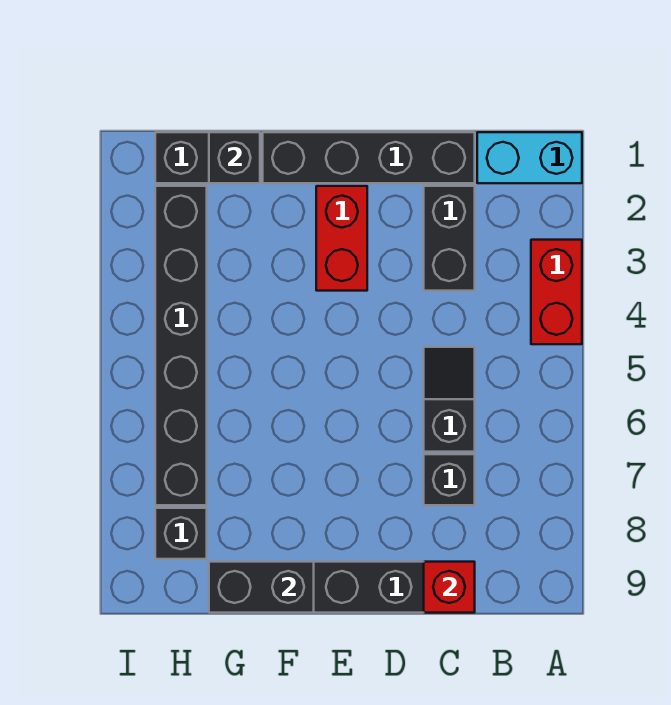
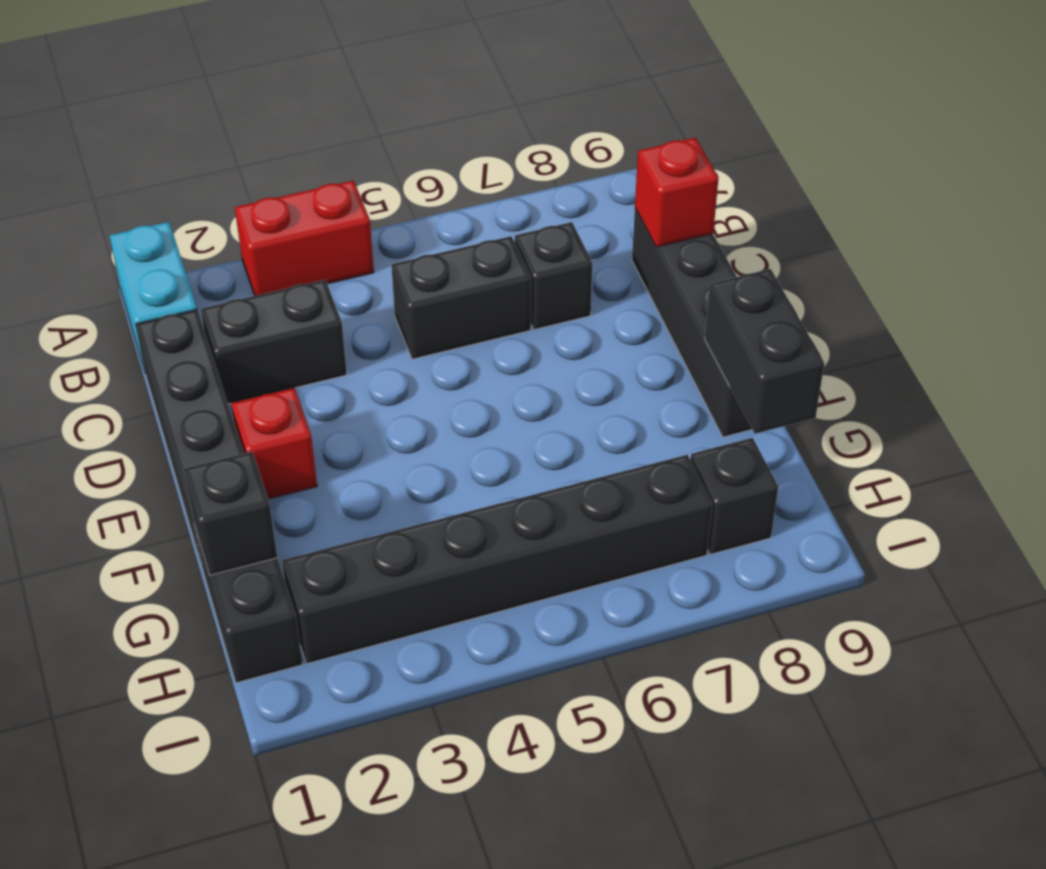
black slope C5:C6 level 1 top 6 -> black brick C5:C6 level 1
red brick E2:E3 level 1 -> red brick E2 level 1

